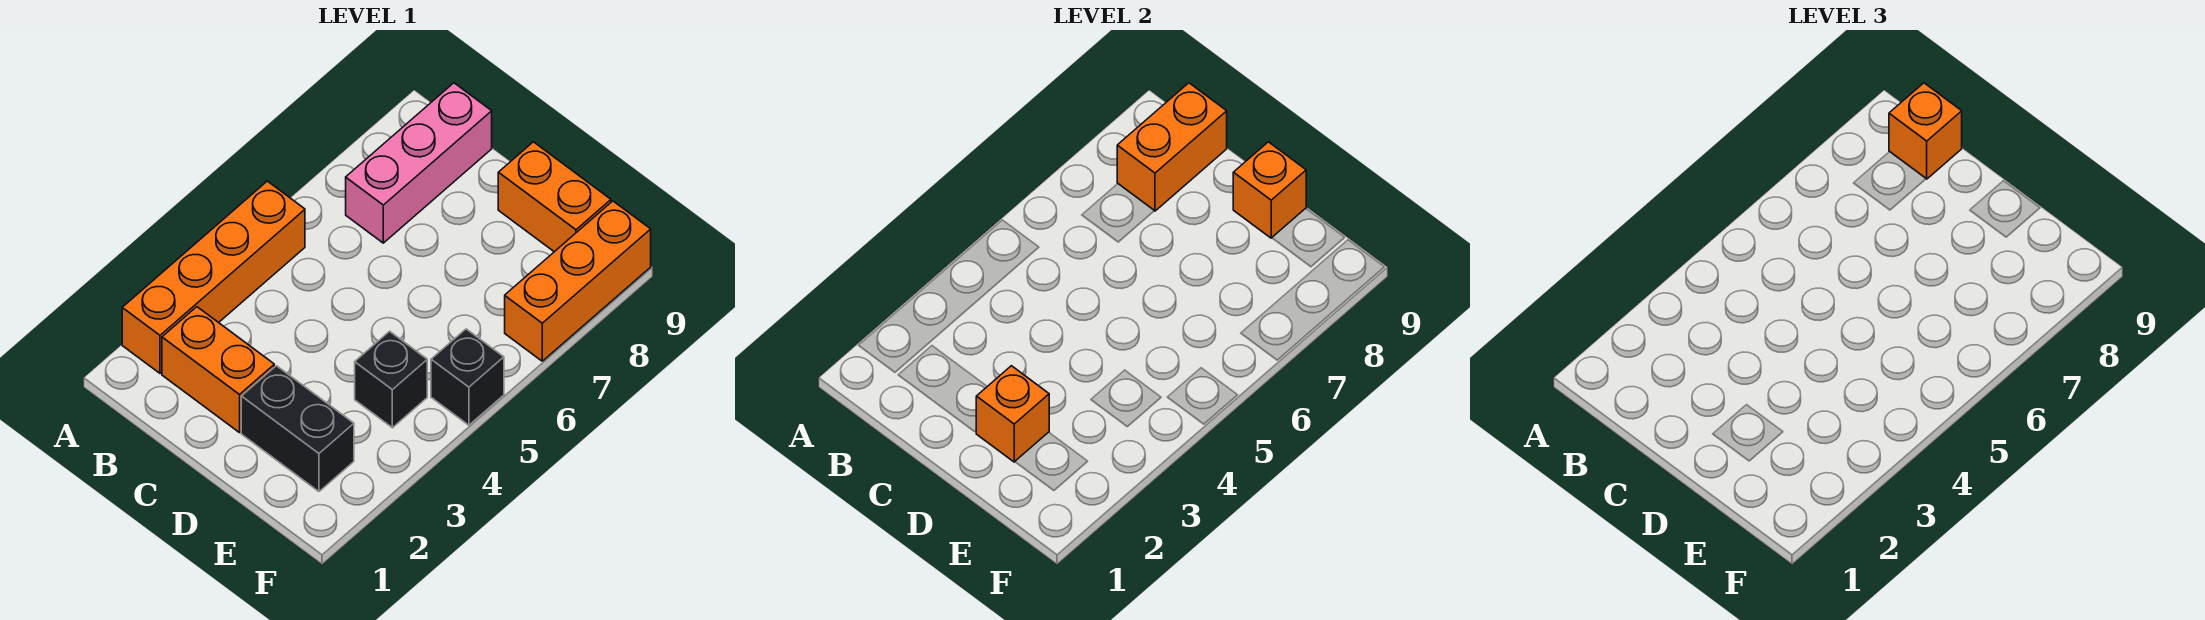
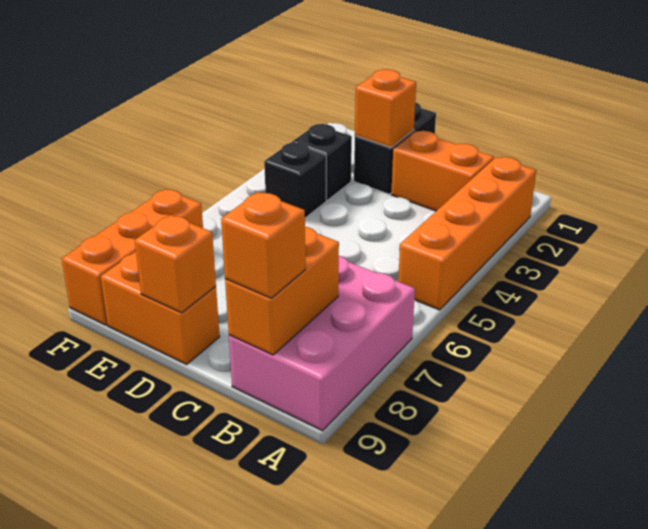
pink brick B7:B9 level 1 -> pink brick A7:B9 level 1
black brick D2:E2 level 1 -> black brick D1:D2 level 1
black brick F5 level 1 -> black brick E3 level 1

